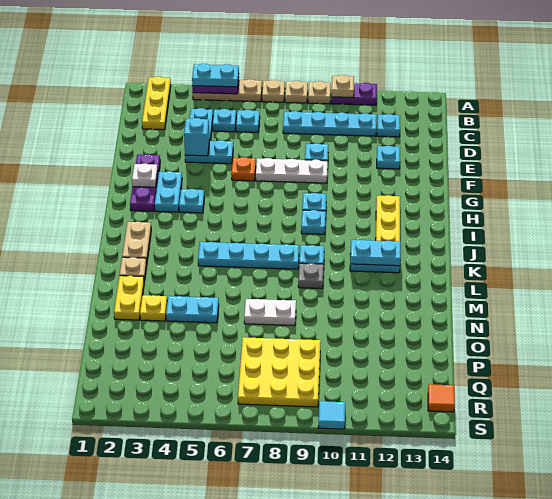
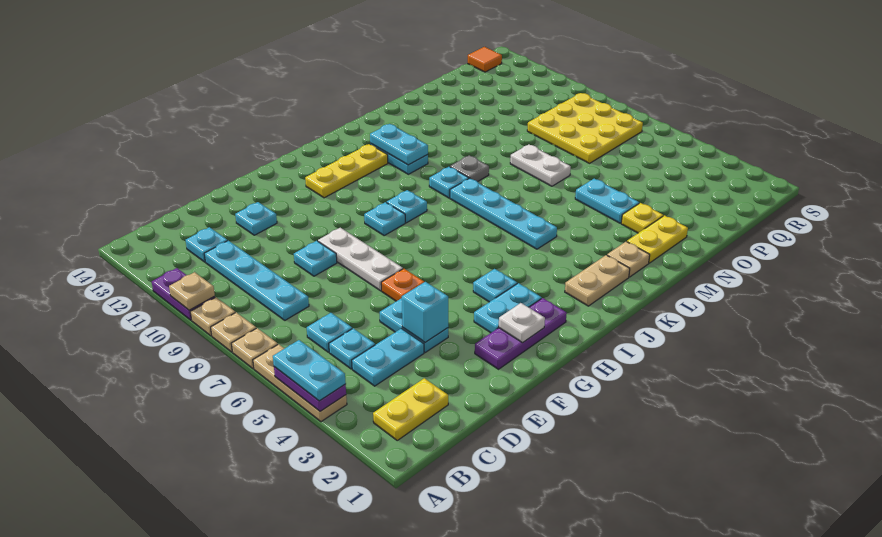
yellow plate A2:C2 level 1 -> yellow plate B2:C2 level 1
cyan tile S10 level 1 -> none

